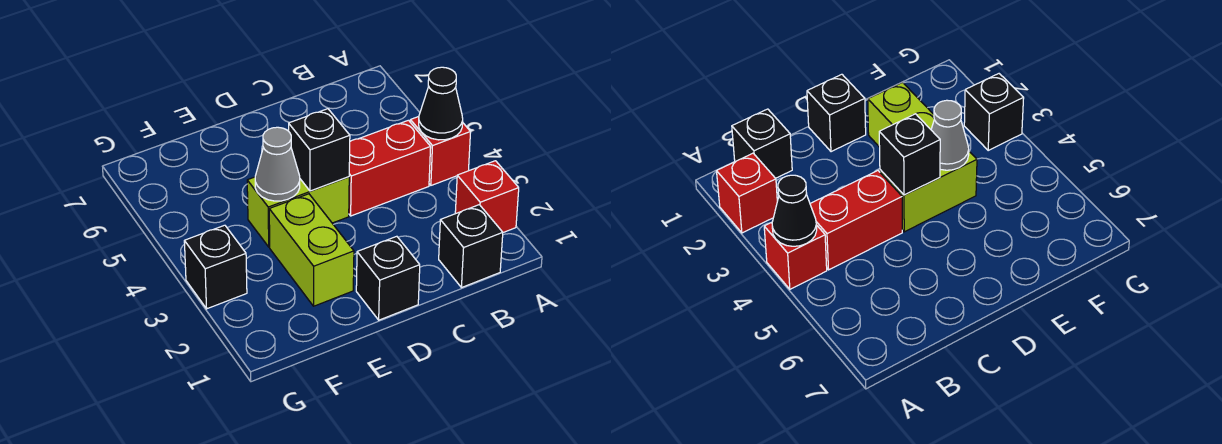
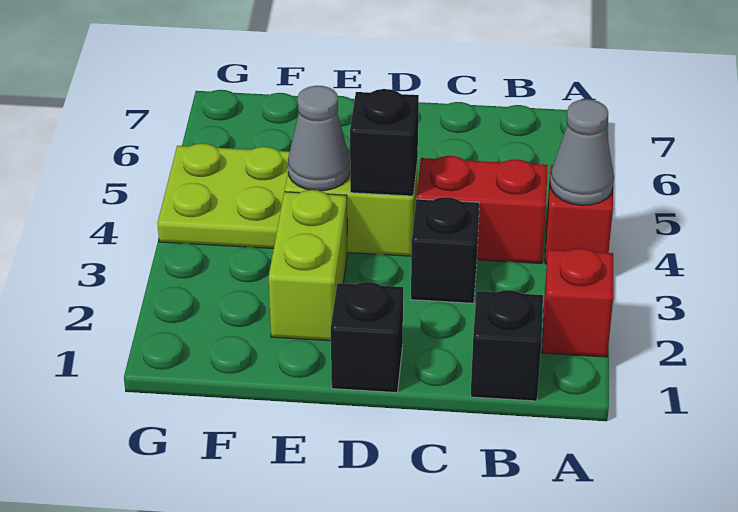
black cone A4 level 2 -> grey cone A4 level 2
none -> lime plate F4:G5 level 1
black brick G3 level 1 -> black brick C3 level 1

